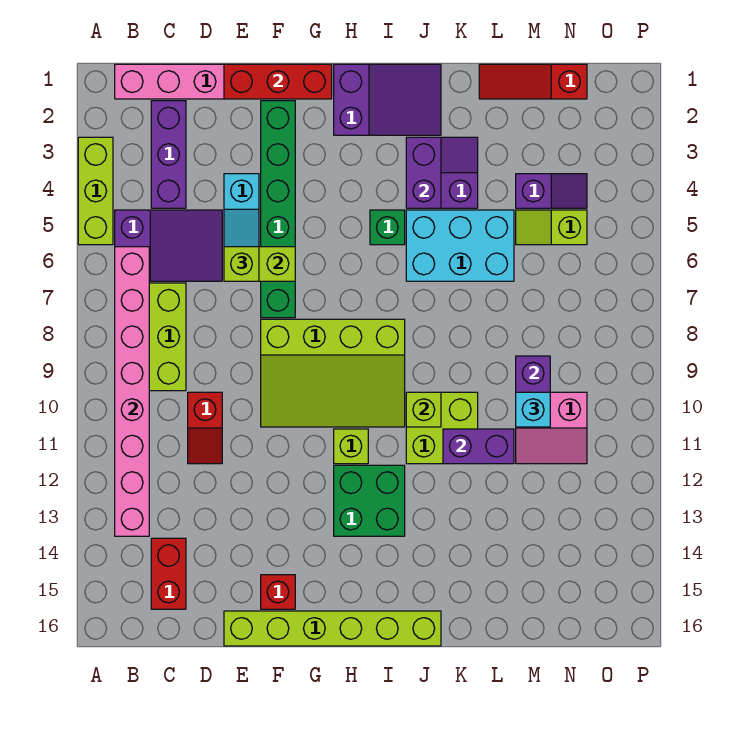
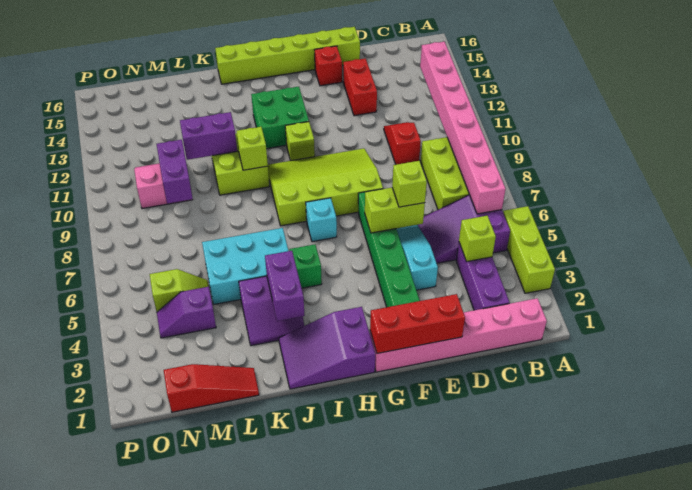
none -> lime brick C4 level 2
red brick C14:C15 level 1 -> red brick E13:E14 level 1
cyan brick M10 level 3 -> cyan brick H7 level 1

